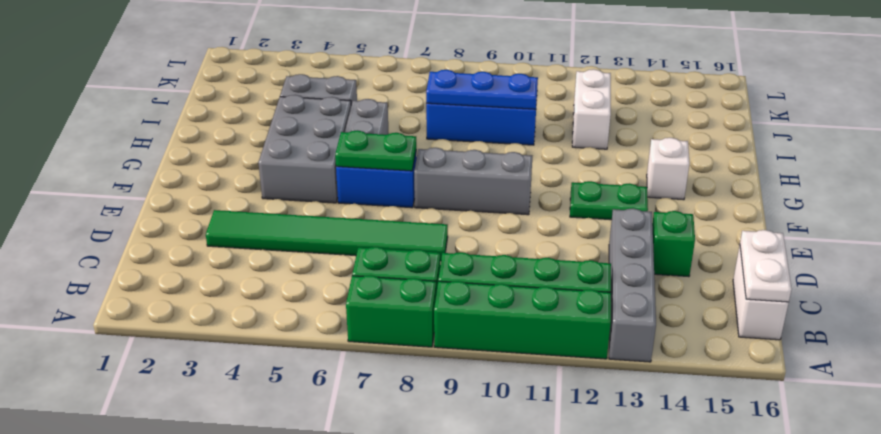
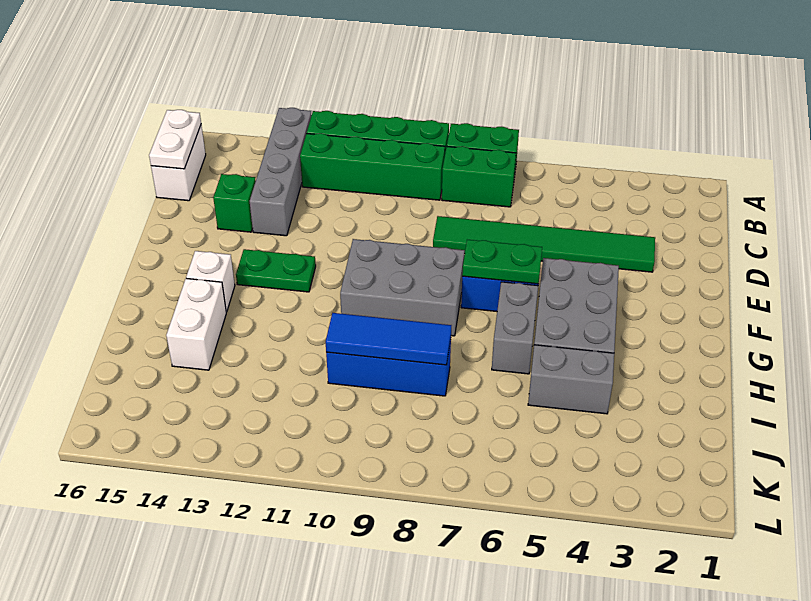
grey brick F8:F10 level 1 -> grey brick F8:G10 level 1
blue plate I8:I10 level 2 -> blue tile I8:I10 level 2
white brick I12:J12 level 1 -> white brick H14:I14 level 1

